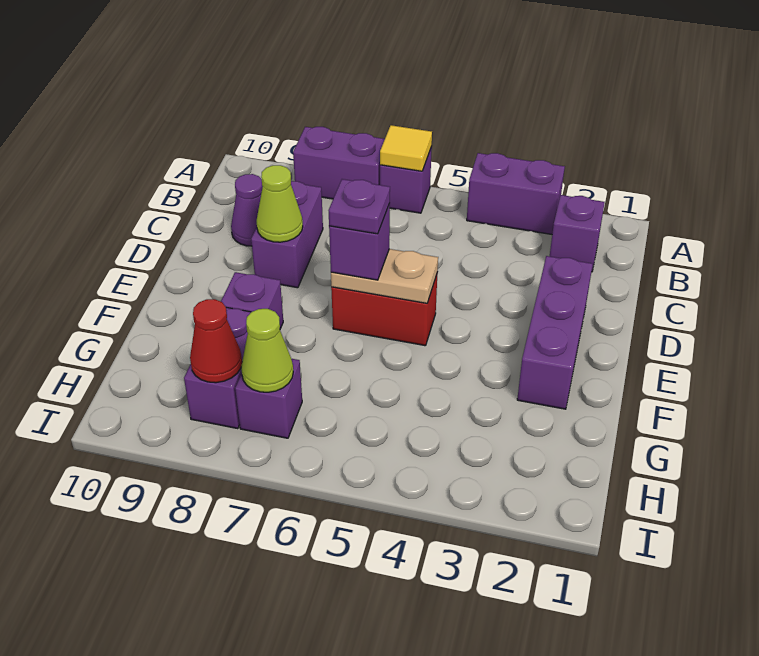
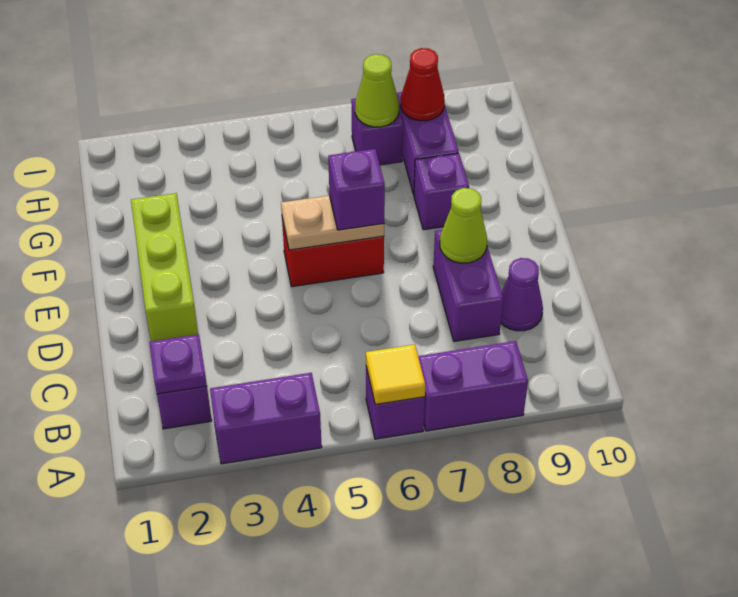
purple brick D2:F2 level 1 -> lime brick D2:F2 level 1
purple plate E6 level 4 -> purple plate B2 level 2

